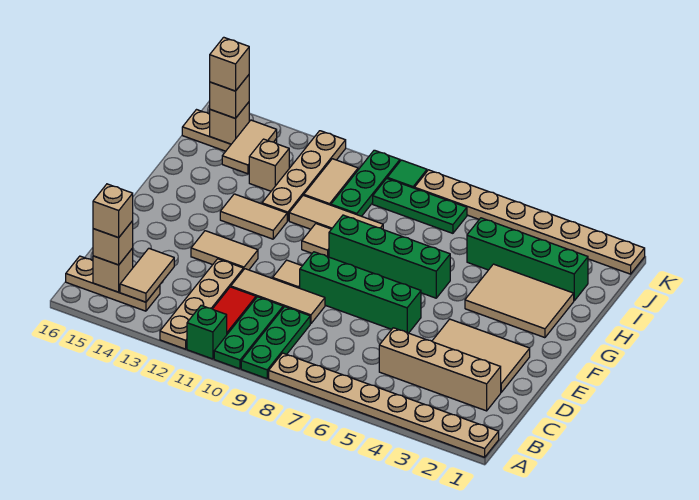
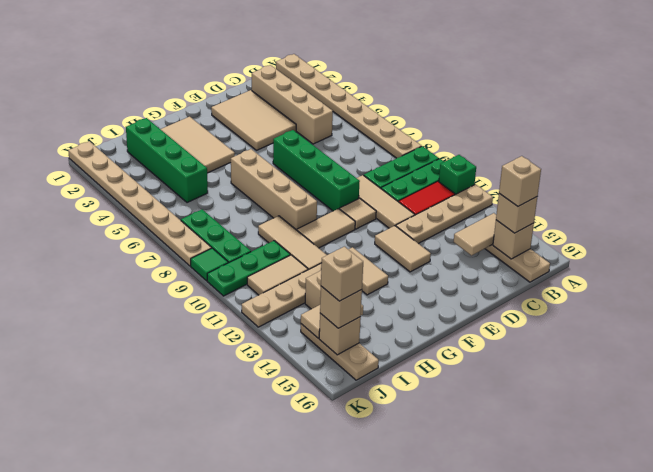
green brick G6:G9 level 1 -> tan brick G6:G9 level 1
tan tile G10 level 1 -> tan tile F10:G10 level 1

